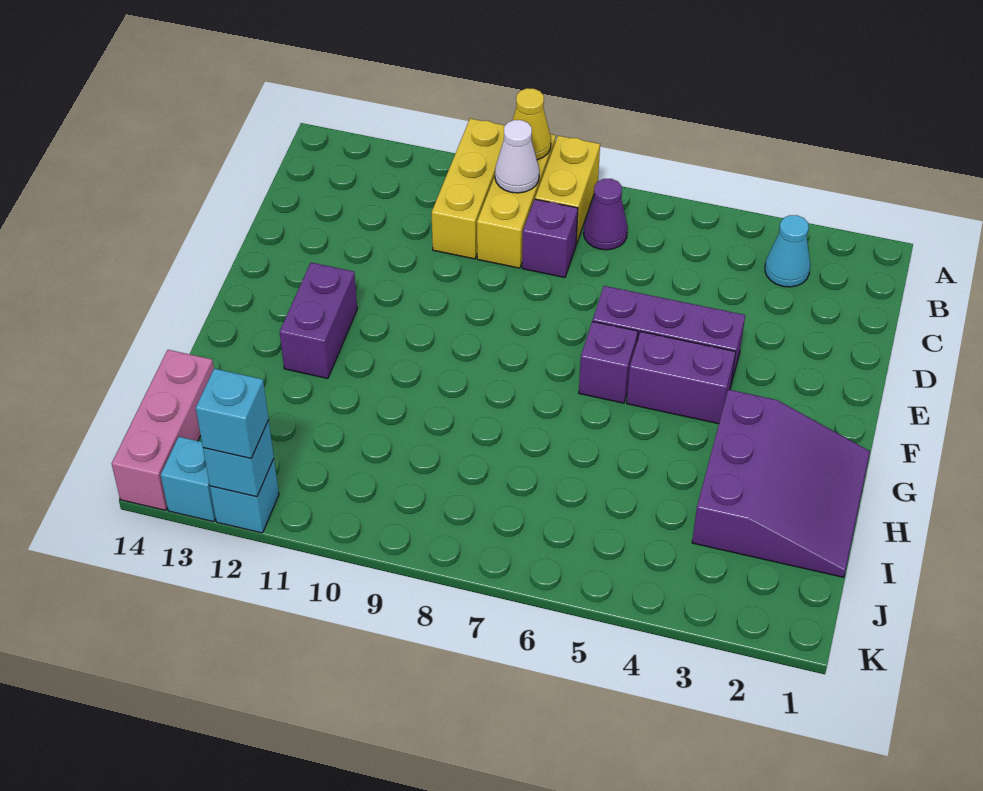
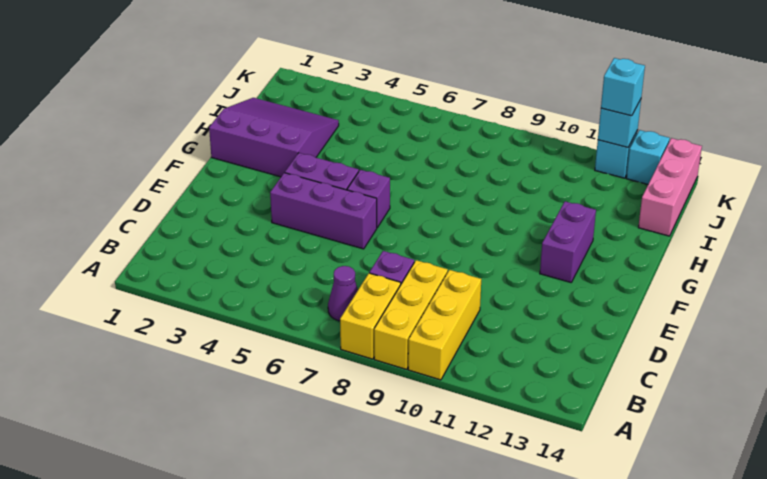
yellow cone A9 level 2 -> none
cyan cone B3 level 1 -> none
white cone B9 level 2 -> none
purple slope G1:I3 level 1 top 3 -> purple slope G1:I3 level 1 top G

